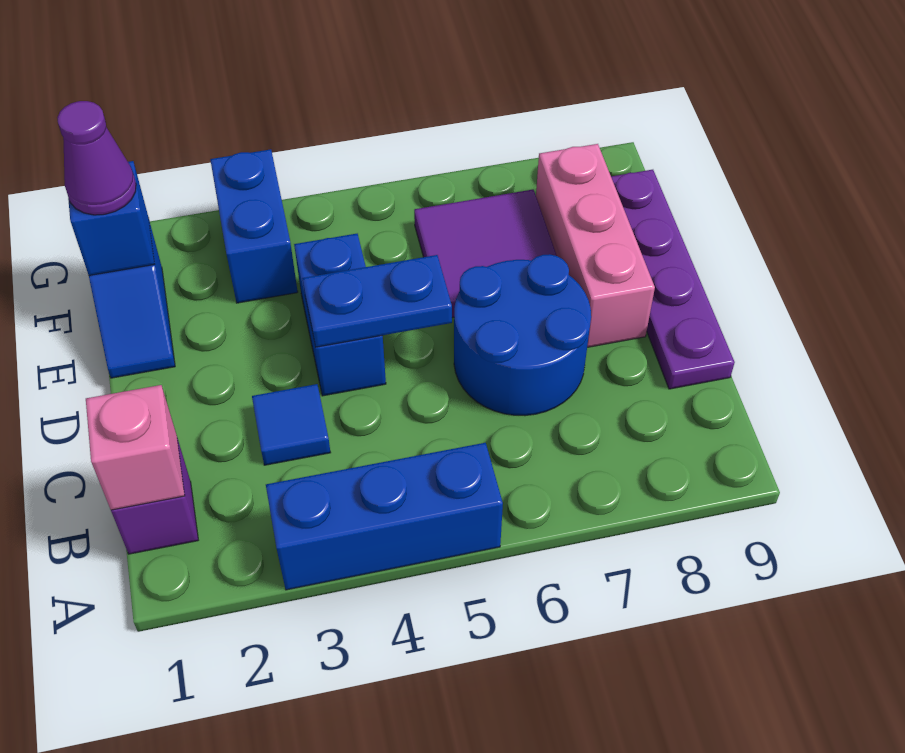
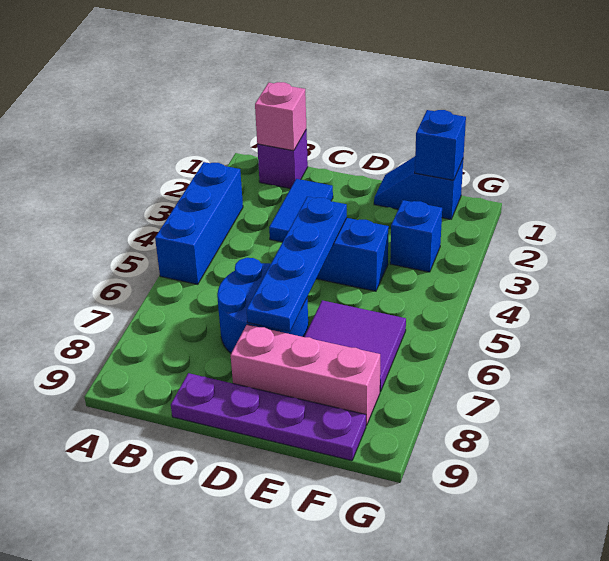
blue tile C3 level 1 -> blue tile C2:C3 level 1
blue plate D4:D5 level 2 -> blue plate D4:D7 level 2
purple cone F1 level 3 -> none
blue brick F3:G3 level 1 -> blue brick F3 level 1

